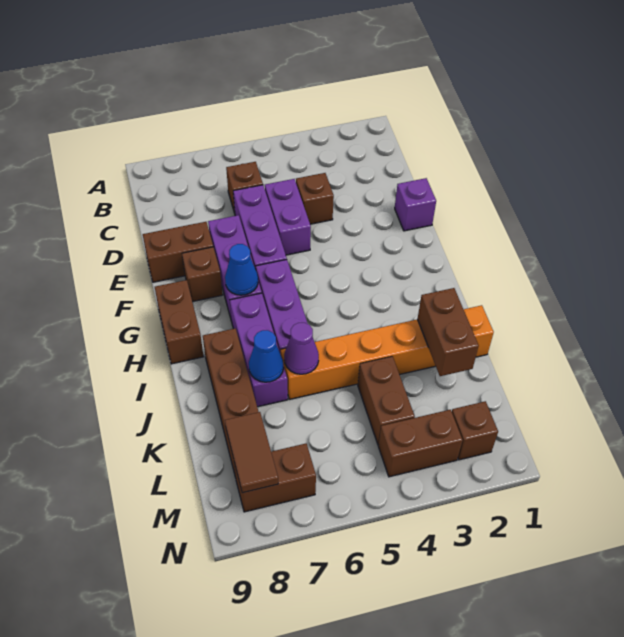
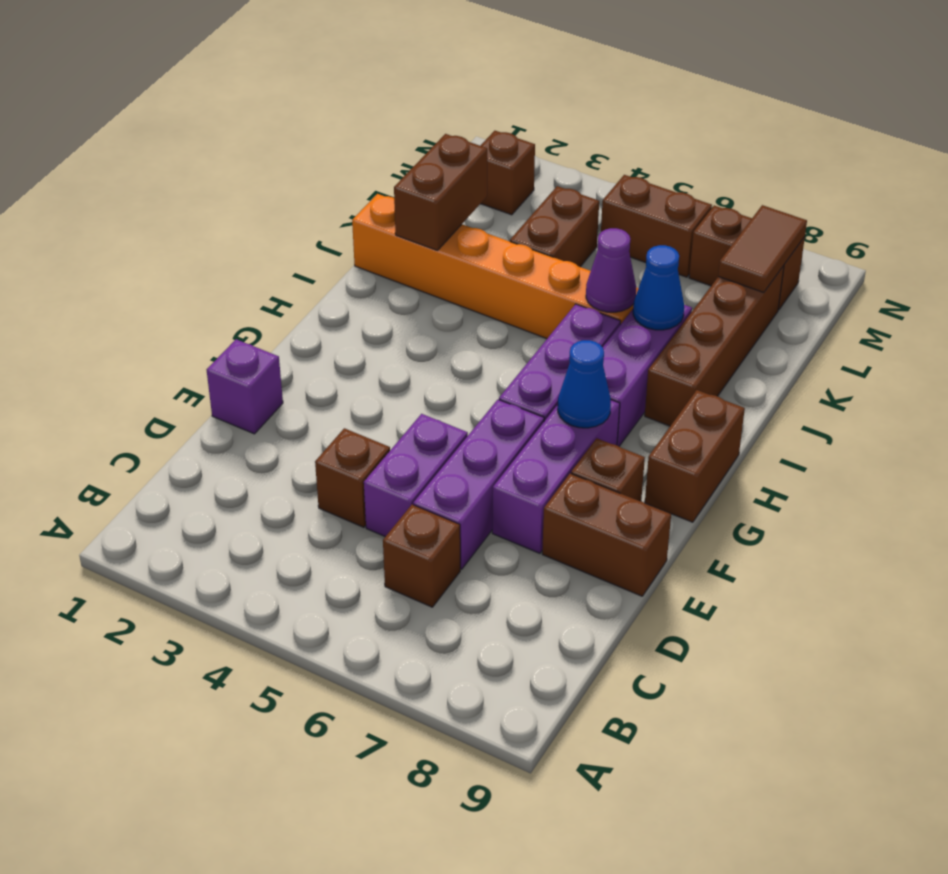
brown brick M3:M4 level 1 -> brown brick M5:M6 level 1

